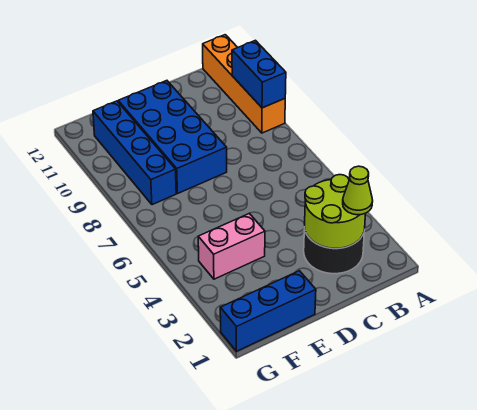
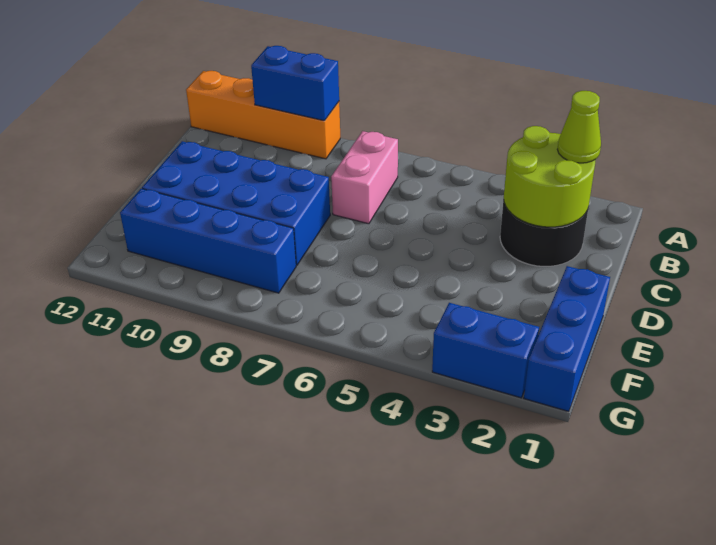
pink brick E4:F4 level 1 -> pink brick B7:C7 level 1
none -> blue brick G2:G3 level 1

